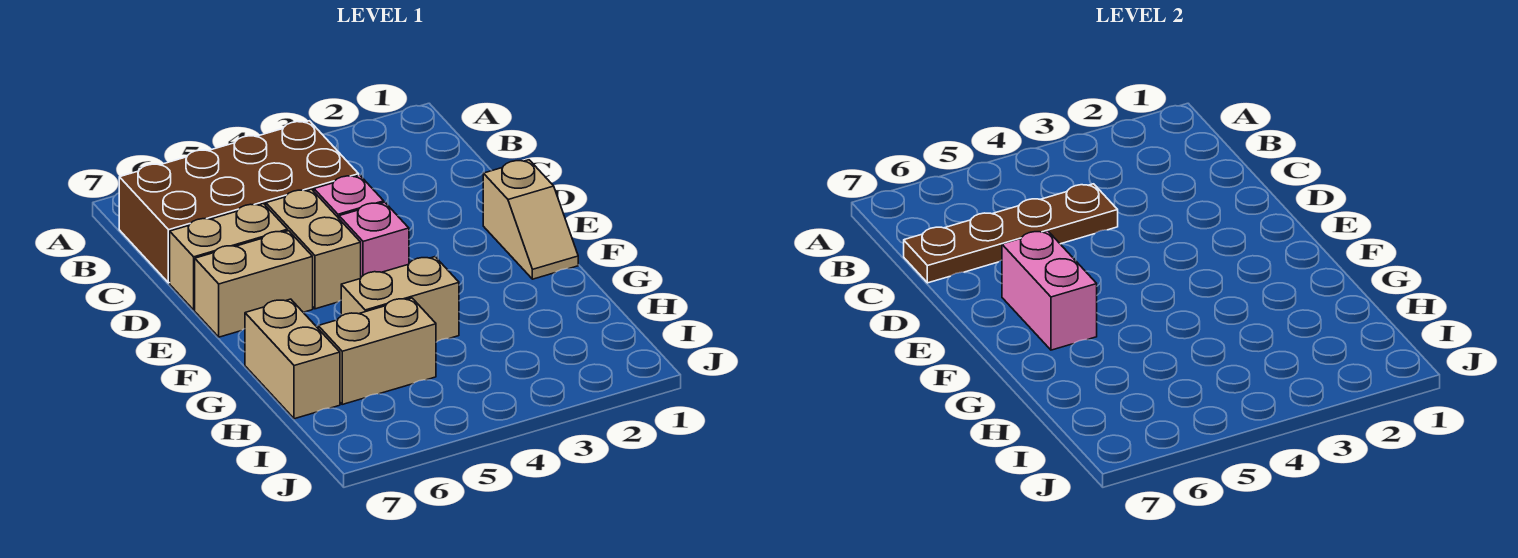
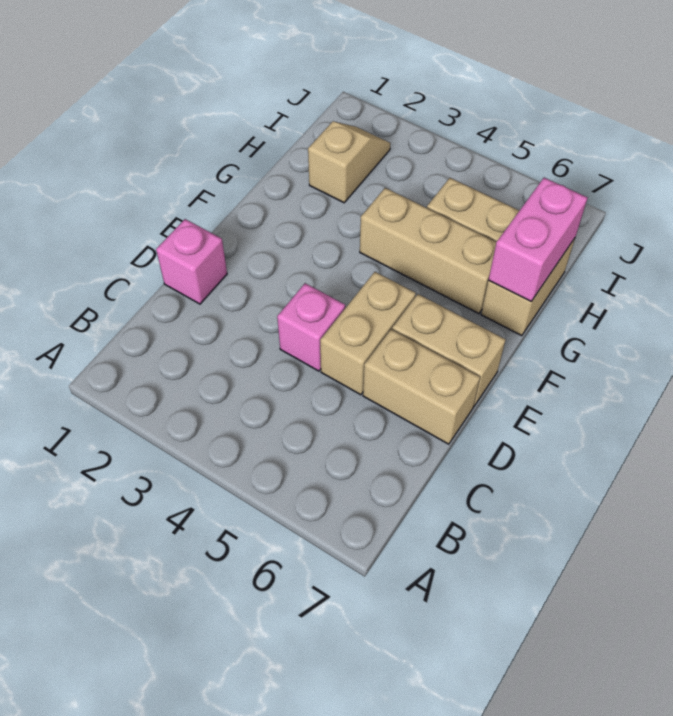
brown brick B4:C7 level 1 -> none
brown plate C4:C7 level 2 -> none
tan slope E1:F1 level 1 top E -> tan slope H2:I2 level 1 top H
pink brick E4 level 1 -> pink brick D1 level 1
pink brick E6:F6 level 2 -> pink brick G7:H7 level 2
tan brick G4:G5 level 1 -> tan brick G4:G6 level 1

